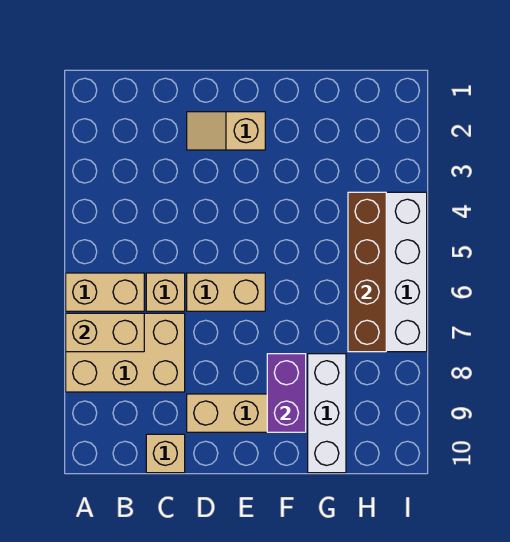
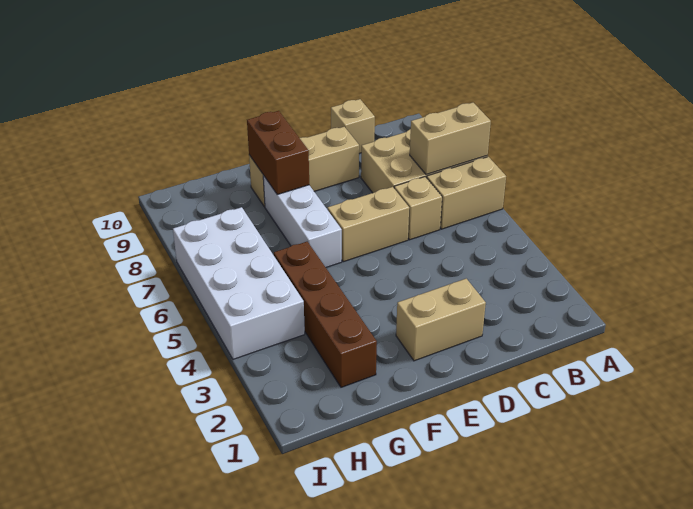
tan slope D2:E2 level 1 top E -> tan brick D2:E2 level 1
purple brick F8:F9 level 2 -> brown brick F8:F9 level 2
white brick G8:G10 level 1 -> white brick F6:F8 level 1
brown brick H4:H7 level 2 -> brown brick G2:G5 level 1

